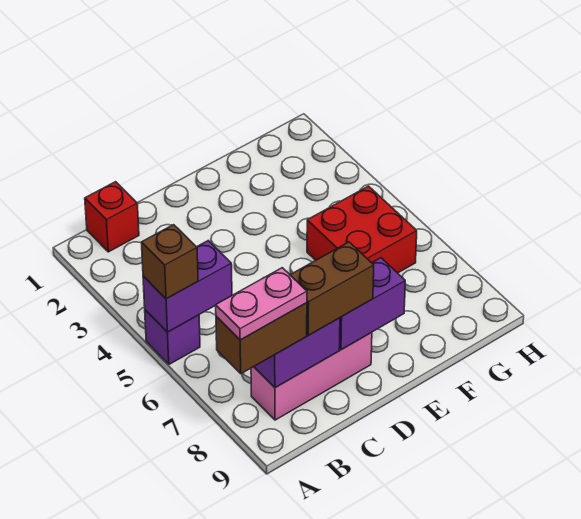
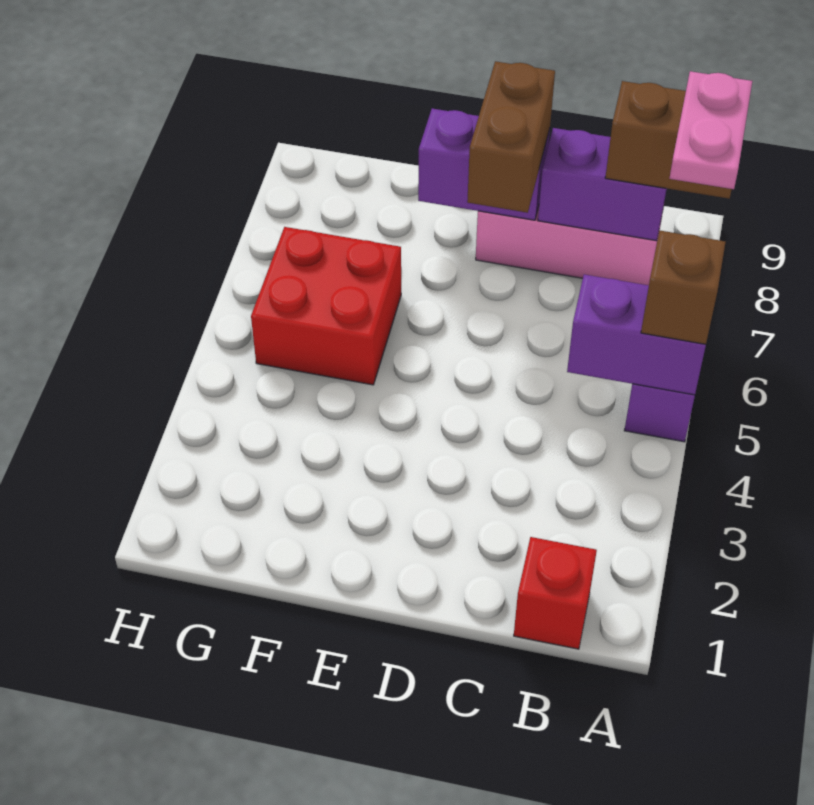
pink plate A8:B8 level 4 -> pink plate A7:A8 level 4
brown brick C8:D8 level 3 -> brown brick D7:D8 level 3

